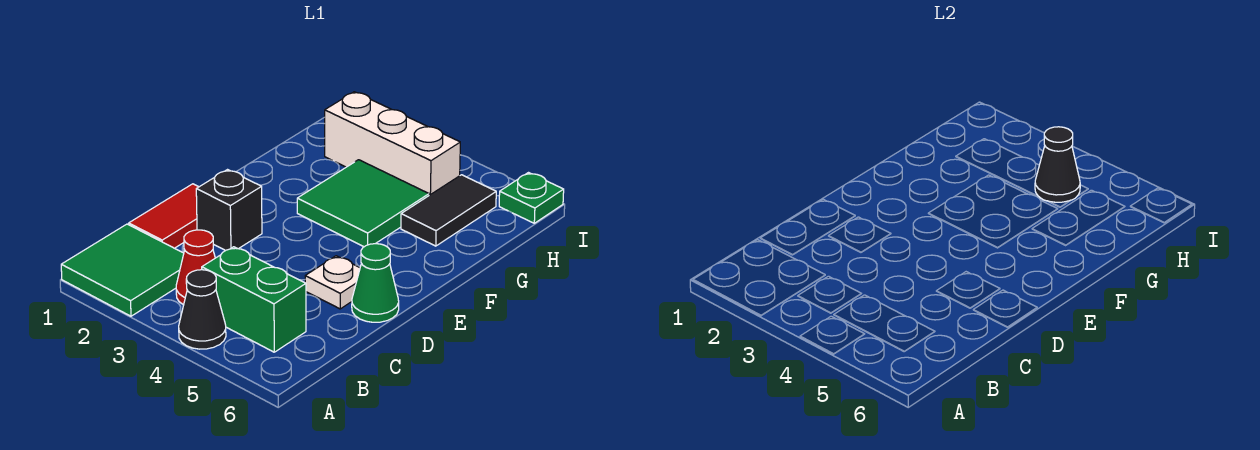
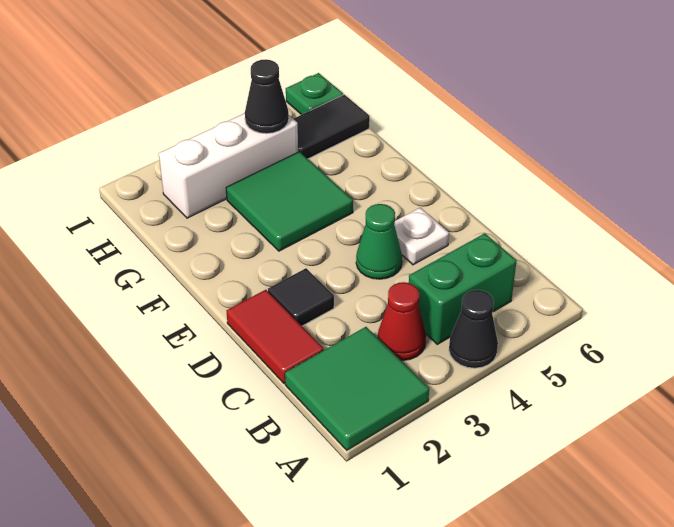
black brick D2 level 1 -> black tile D2 level 1
green cone D6 level 1 -> green cone D4 level 1
black tile G5:H5 level 1 -> black tile H5:H6 level 1

